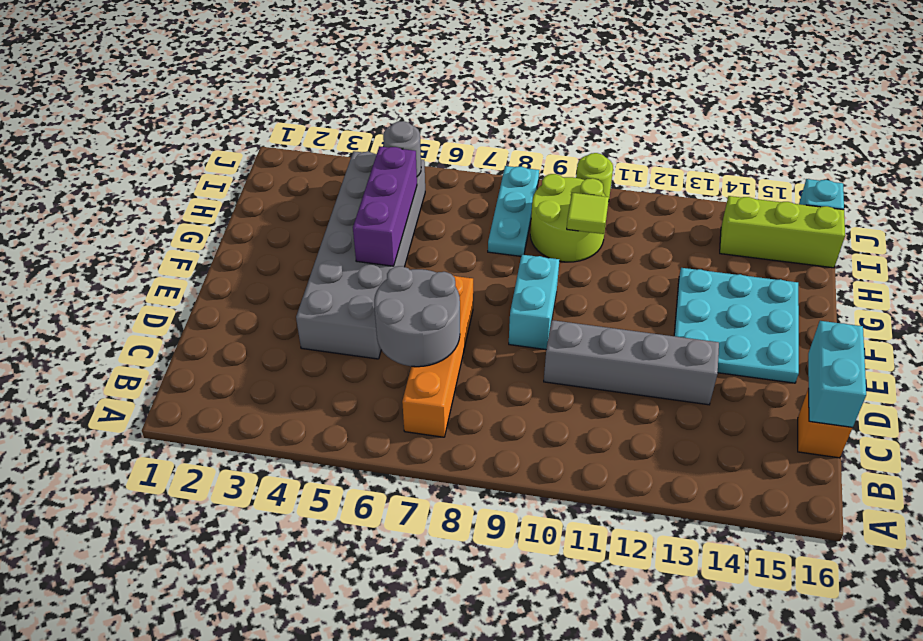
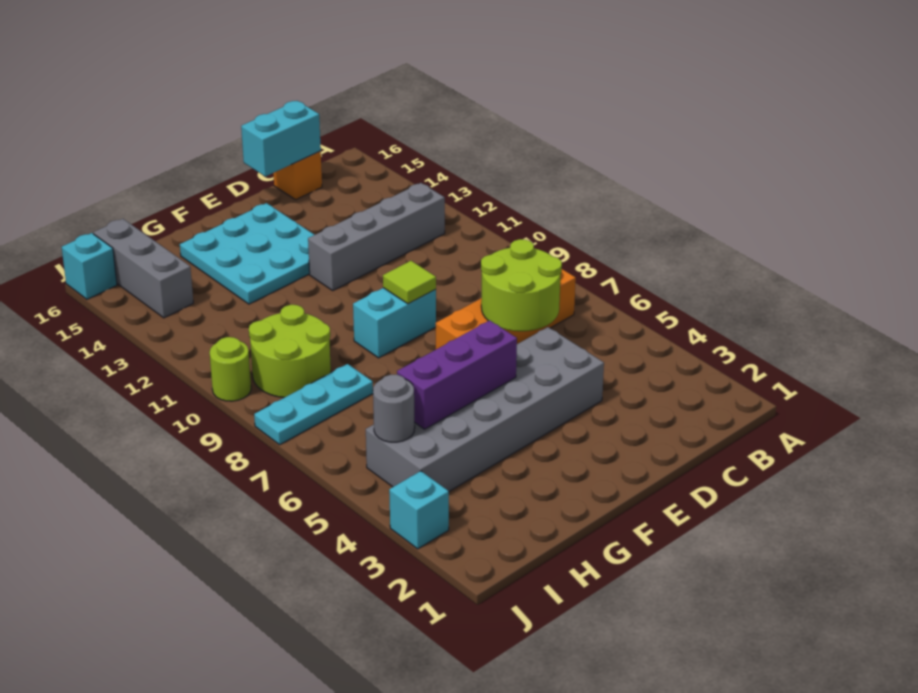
grey round brick C6:D7 level 2 -> lime round brick C6:D7 level 2
grey brick D10:D13 level 1 -> grey brick B12:E12 level 1
lime tile H10 level 2 -> lime tile E9 level 2
lime brick I14:I16 level 1 -> grey brick I14:I16 level 1
none -> cyan brick J3 level 1

